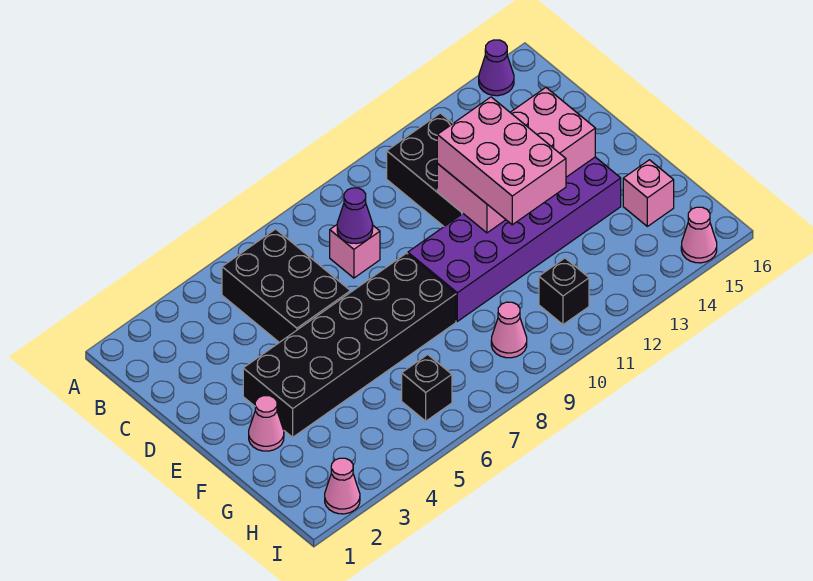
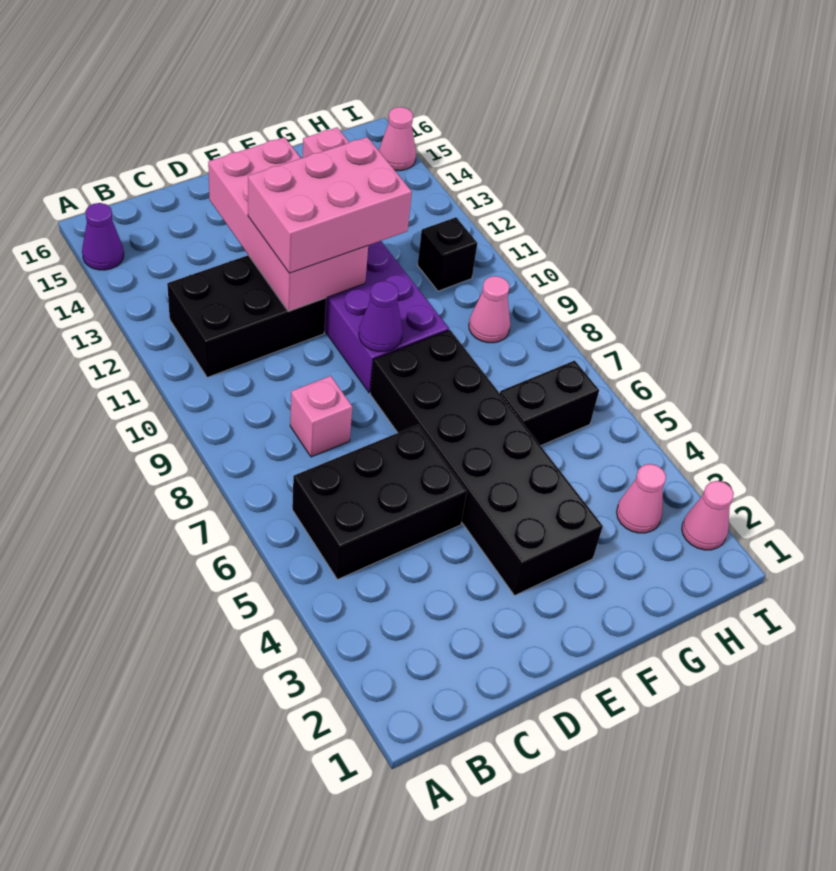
purple cone C8 level 2 -> purple cone E9 level 2
pink cone F2 level 1 -> pink cone H3 level 1
black brick H6 level 1 -> black brick G6:H6 level 1

